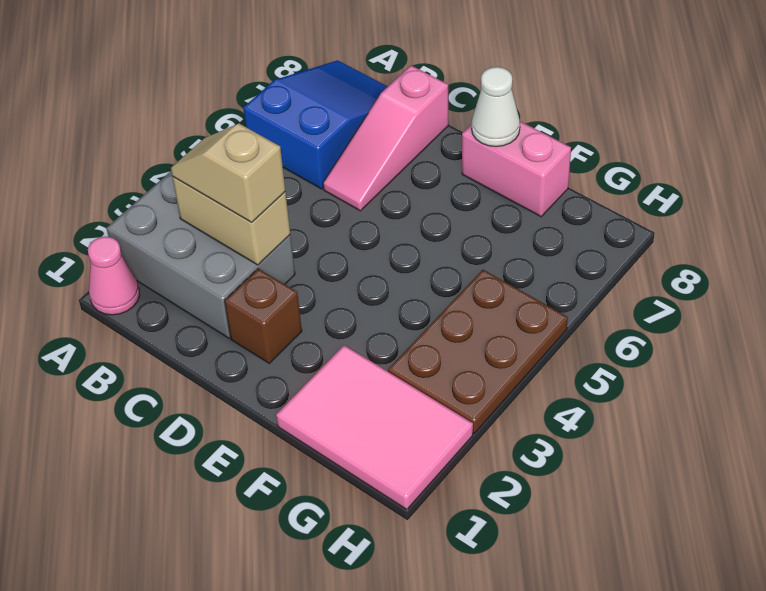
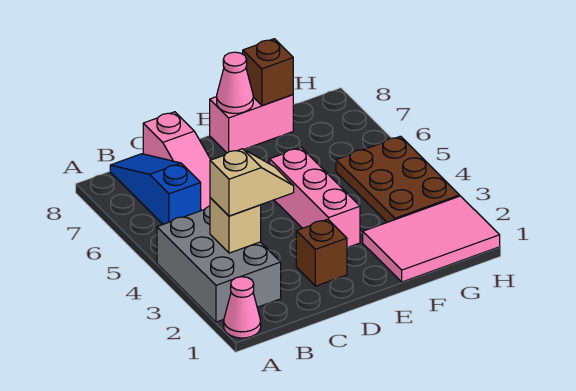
grey brick A2:C3 level 1 -> grey brick A2:B4 level 1
blue slope A6:B8 level 1 top 6 -> blue slope B6:B8 level 1 top 6
tan brick B3:C3 level 2 -> tan brick B3 level 2
tan slope B3:C3 level 3 top C -> tan slope B3:C3 level 3 top B
none -> pink brick E3:E5 level 1
white cone E8 level 2 -> pink cone E8 level 2
none -> brown brick F8 level 2

